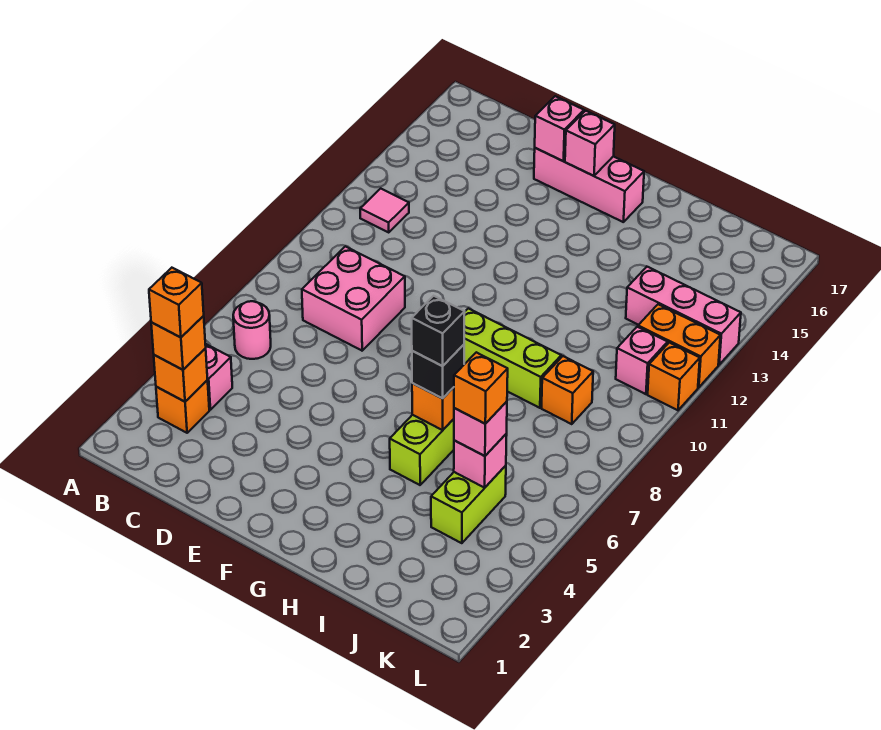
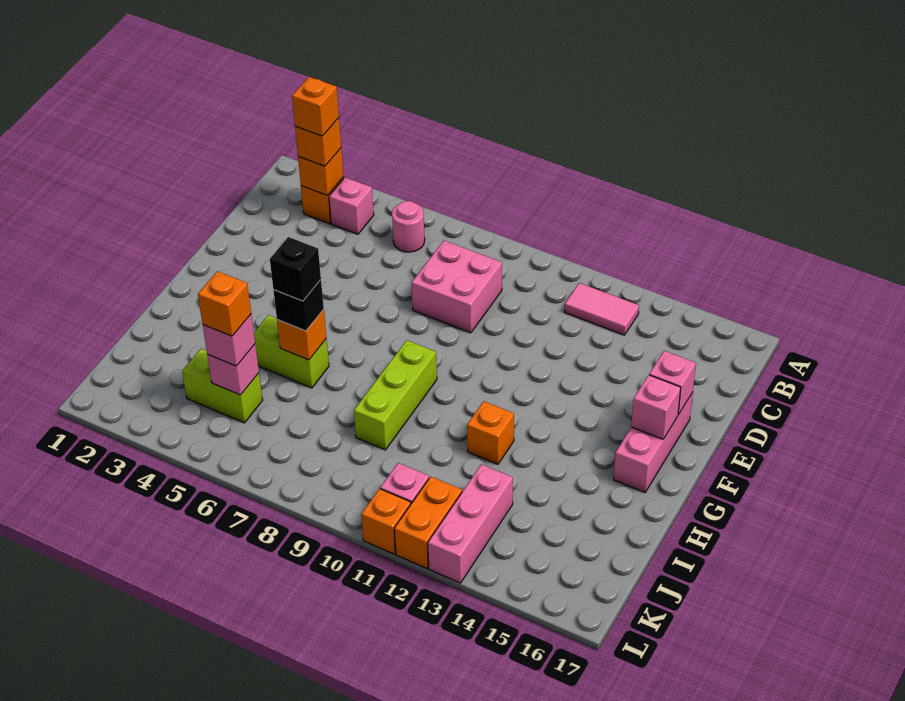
pink tile B12 level 1 -> pink tile B12:B13 level 1
orange brick J9 level 1 -> orange brick H12 level 1

